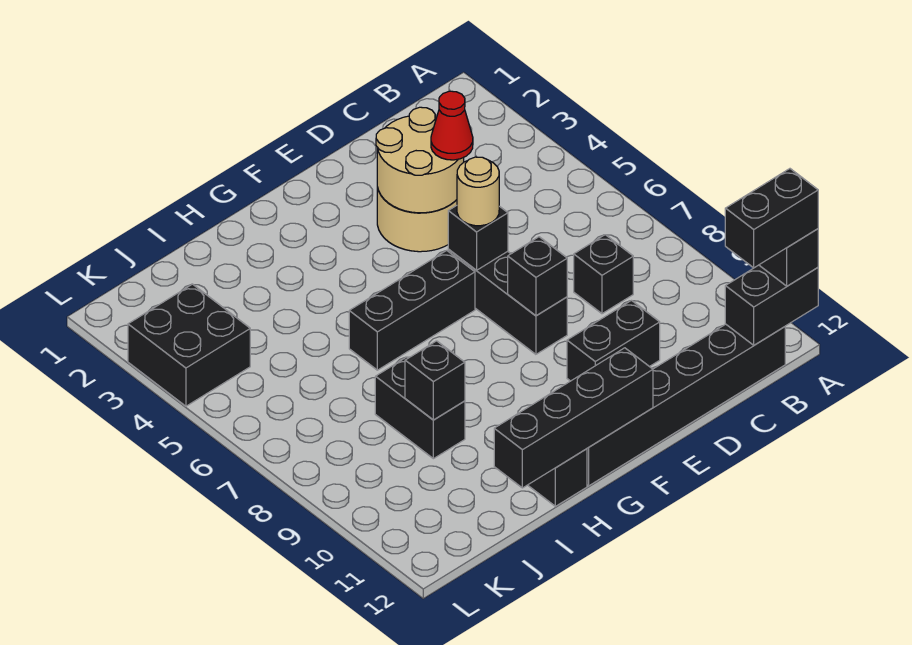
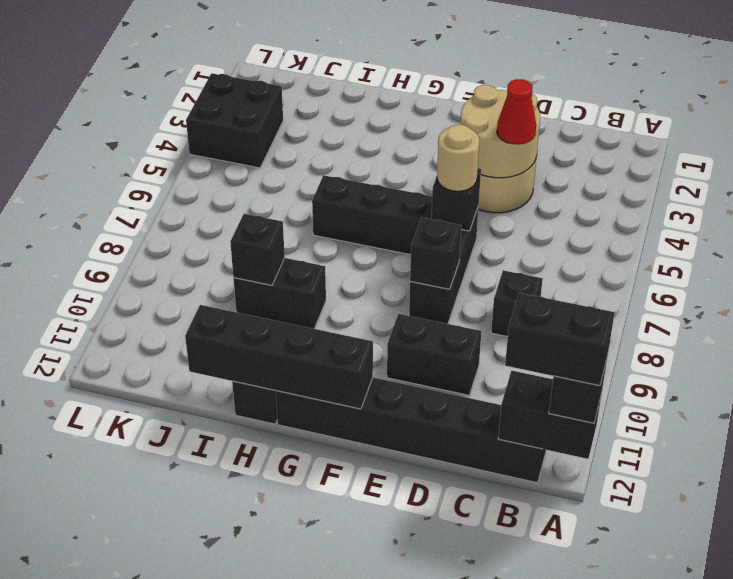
black brick I8:I9 level 1 -> black brick H9:I9 level 1

